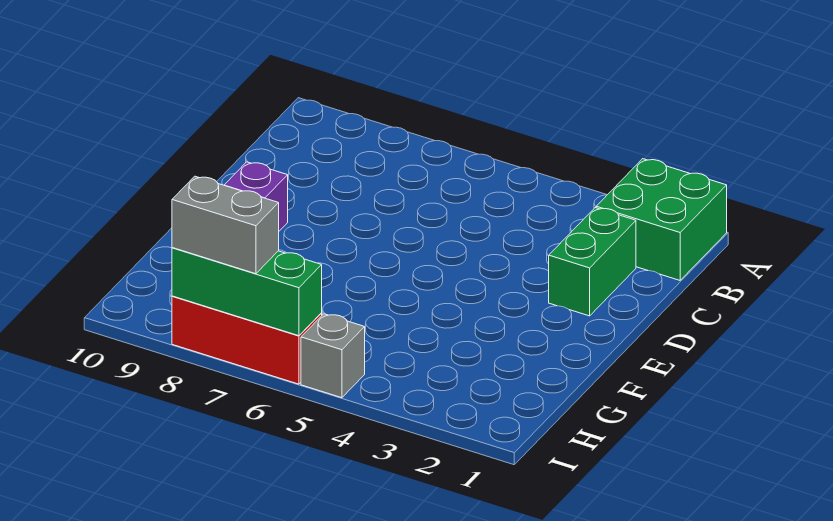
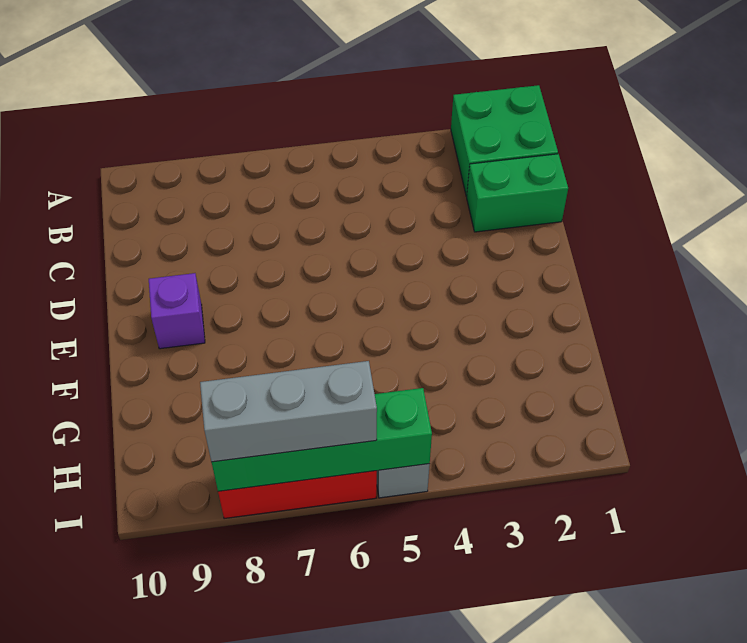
green brick C2:D2 level 1 -> green brick C1:C2 level 1
green brick I6:I8 level 2 -> green brick I5:I8 level 2
grey brick I7:I8 level 3 -> grey brick I6:I8 level 3

